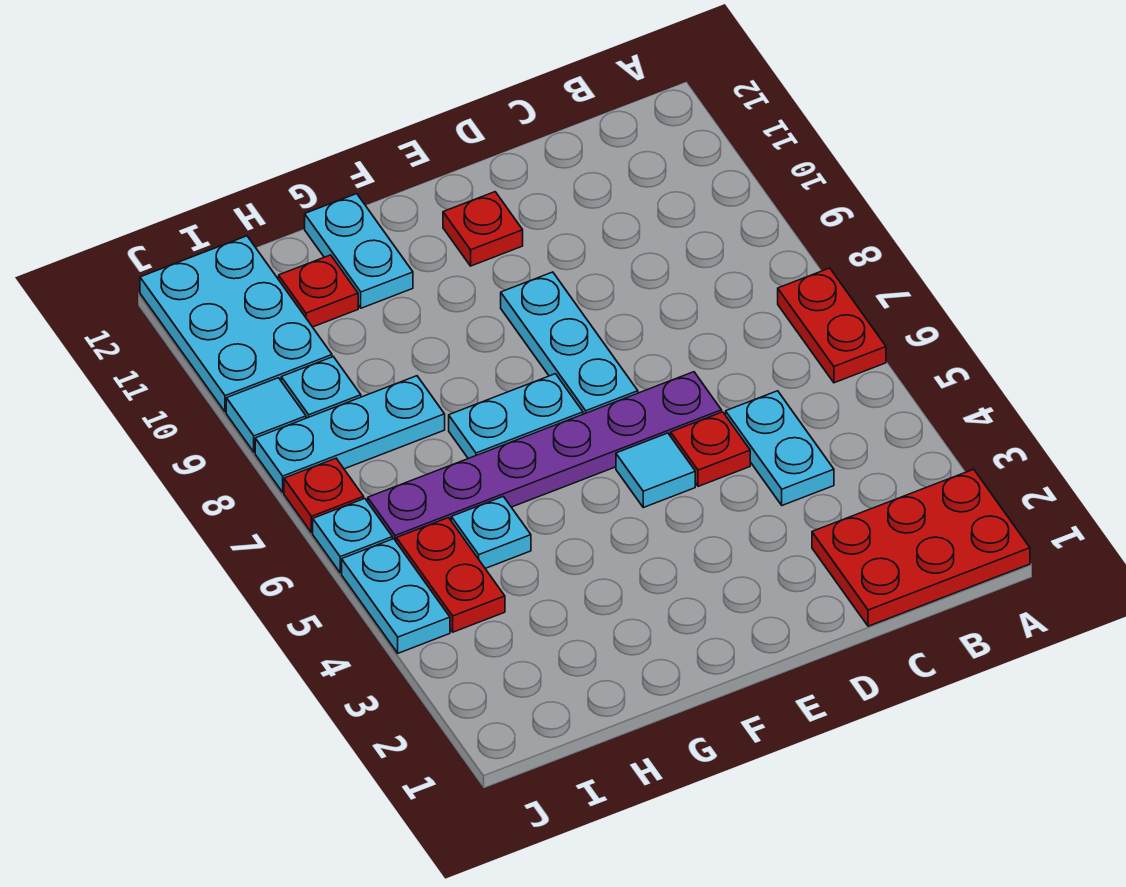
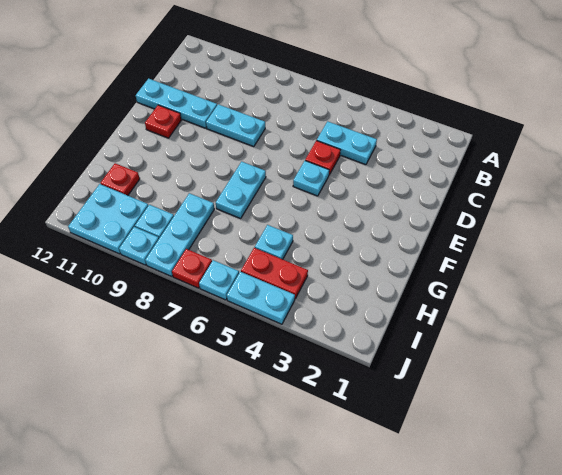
red plate A1:C2 level 1 -> none
red plate A6:A7 level 1 -> none
purple plate D6:I6 level 1 -> none
cyan tile E5 level 1 -> cyan plate E5 level 1
cyan plate E7:E9 level 1 -> cyan plate D10:D12 level 1
cyan plate G11:G12 level 1 -> cyan plate D8:D9 level 1
cyan plate I10:J12 level 1 -> cyan plate I10:J11 level 1
cyan tile J9 level 1 -> cyan plate J9 level 1

